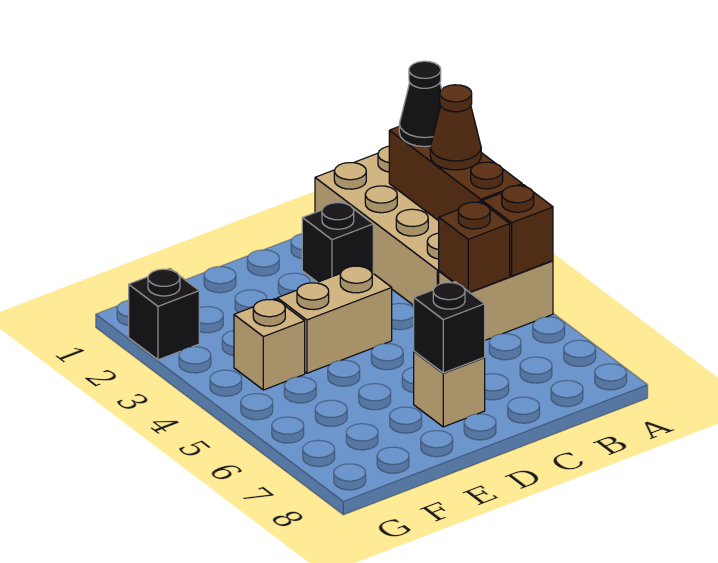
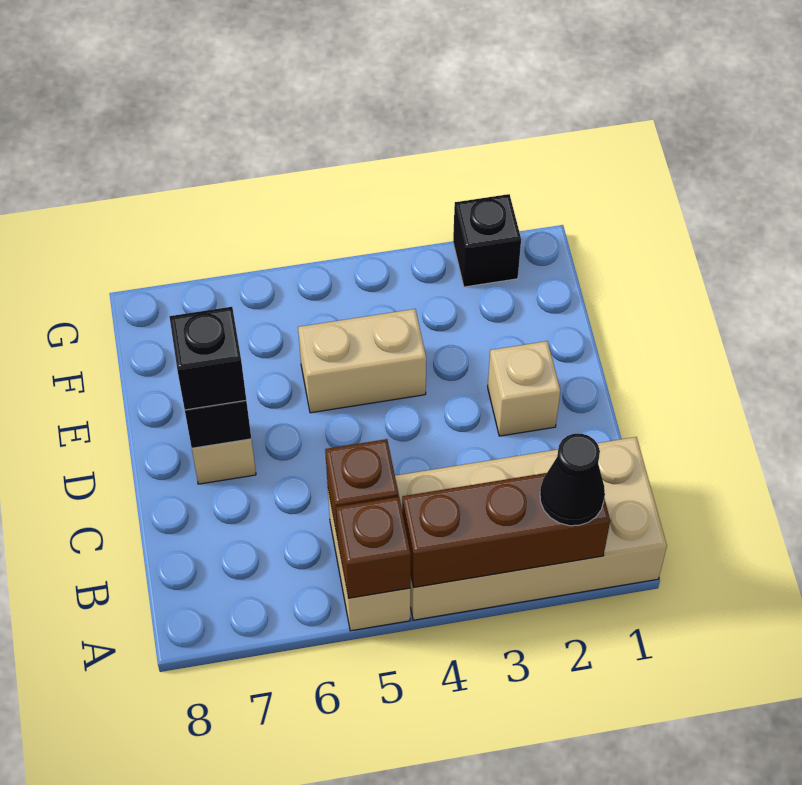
brown cone A3 level 3 -> none
black brick C2 level 1 -> black brick D7 level 3
tan brick D4:E4 level 1 -> tan brick E4:E5 level 1
tan brick F4 level 1 -> tan brick D2 level 1

